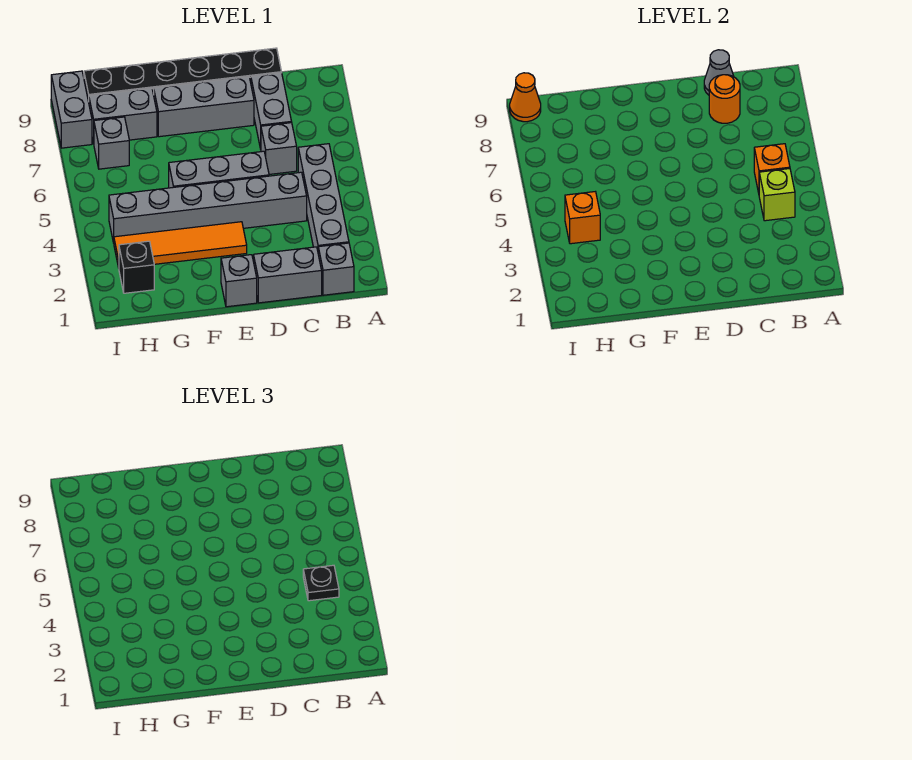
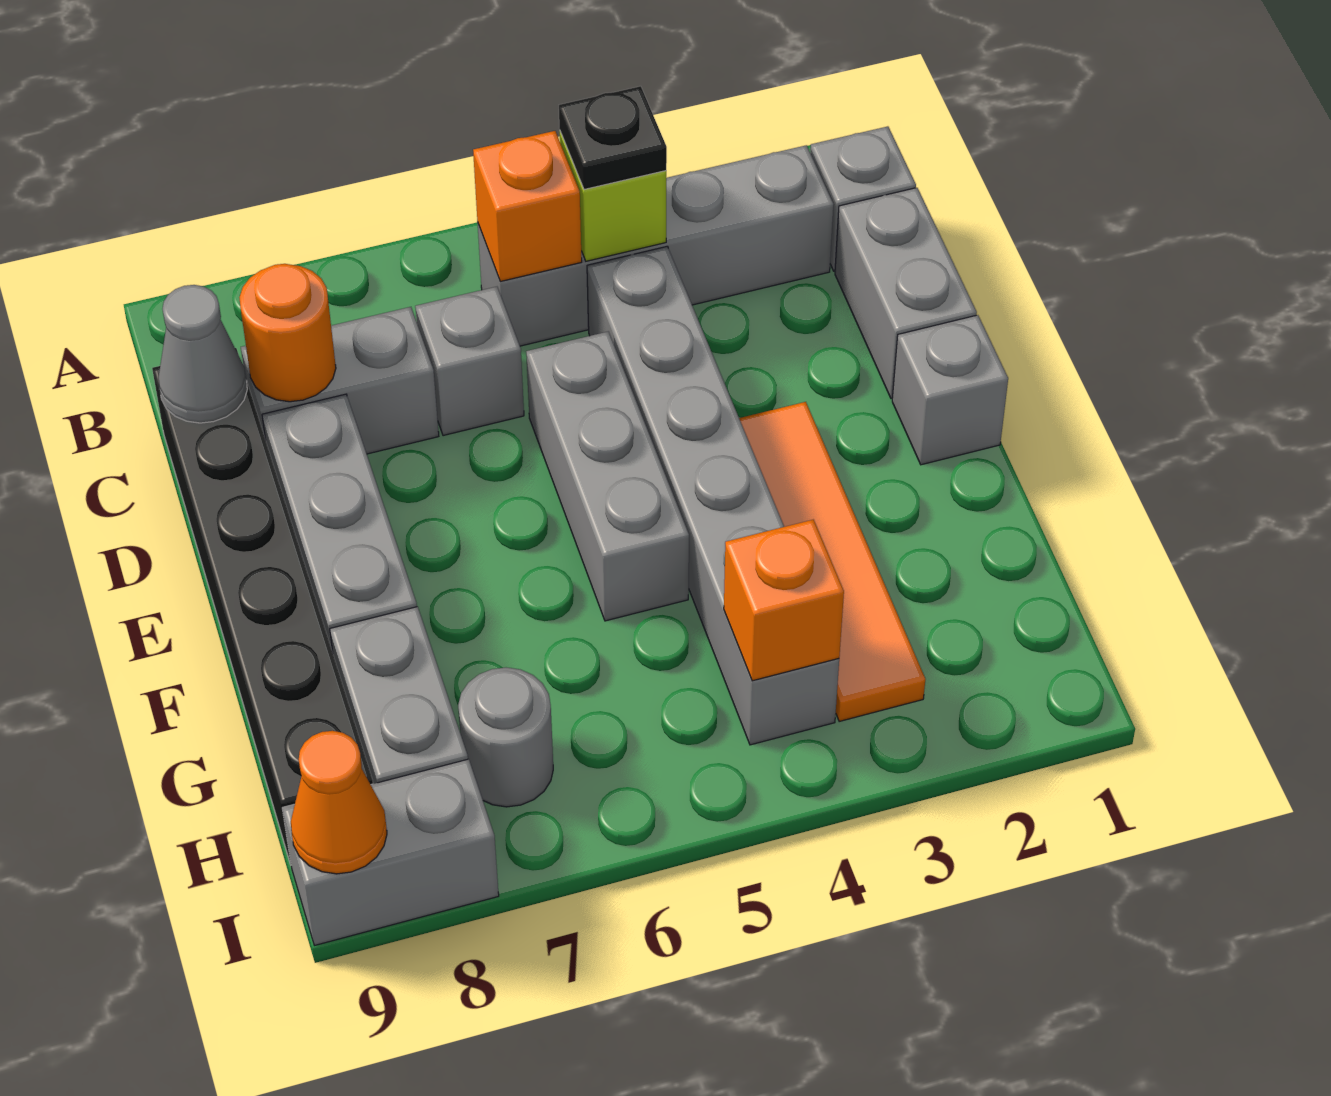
black brick H2 level 1 -> none
grey brick H7 level 1 -> grey round brick H7 level 1

